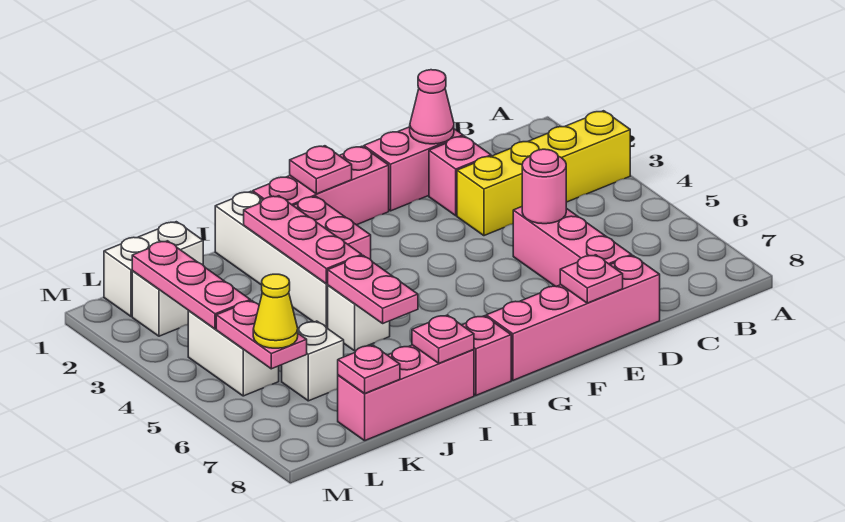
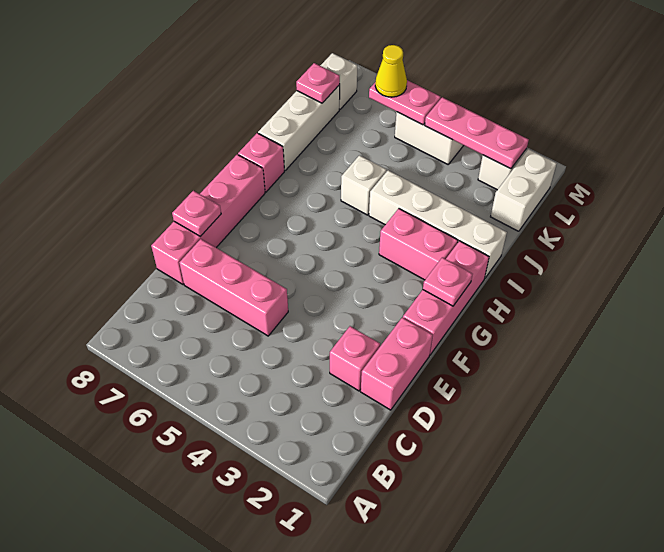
yellow brick A3:D3 level 1 -> none
pink cone D1 level 2 -> none
pink round brick D5 level 2 -> none
pink plate I2:I4 level 2 -> none
pink plate I5:I6 level 2 -> none
pink brick I8:K8 level 1 -> white brick I8:K8 level 1
pink plate I8 level 2 -> none
white brick K6 level 1 -> white brick L8 level 1

